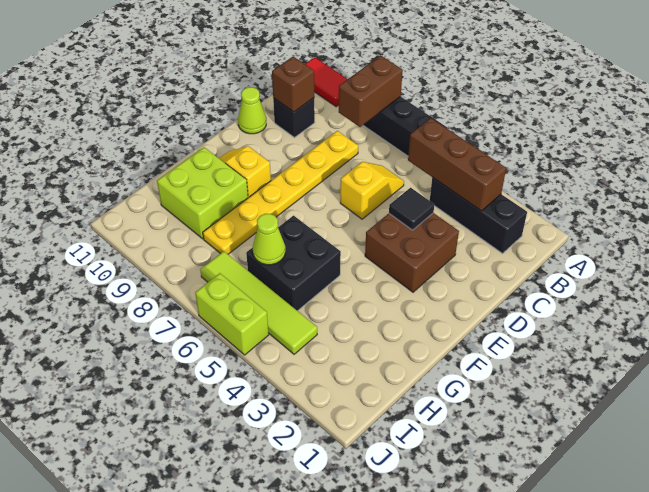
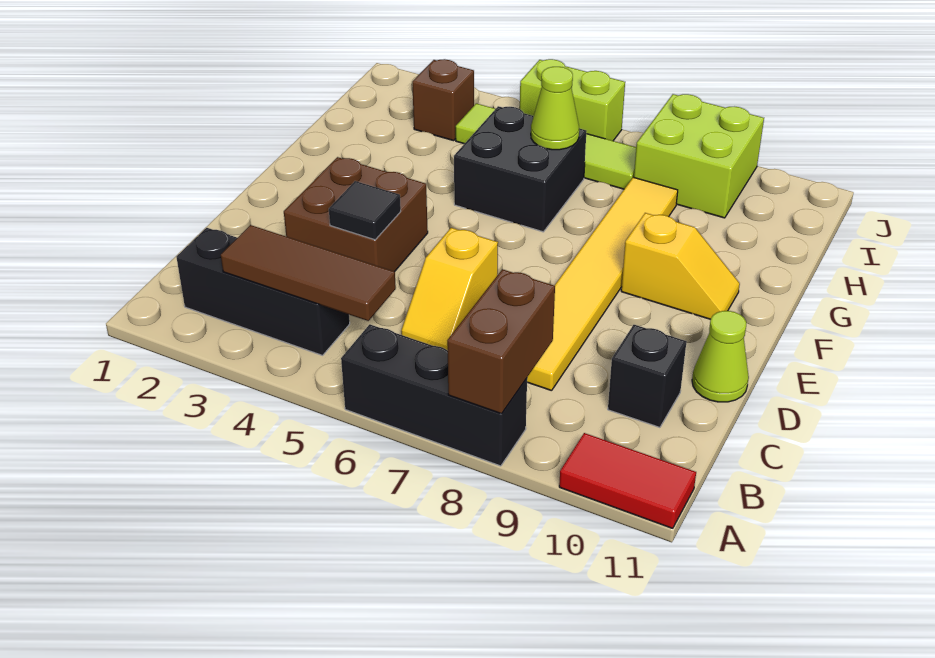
brown brick B3:B5 level 2 -> brown tile B3:B5 level 2
yellow plate C8:H8 level 1 -> yellow tile C8:H8 level 1
brown brick C10 level 2 -> brown brick I3 level 1
lime brick G9:H10 level 1 -> lime brick I8:J9 level 1

